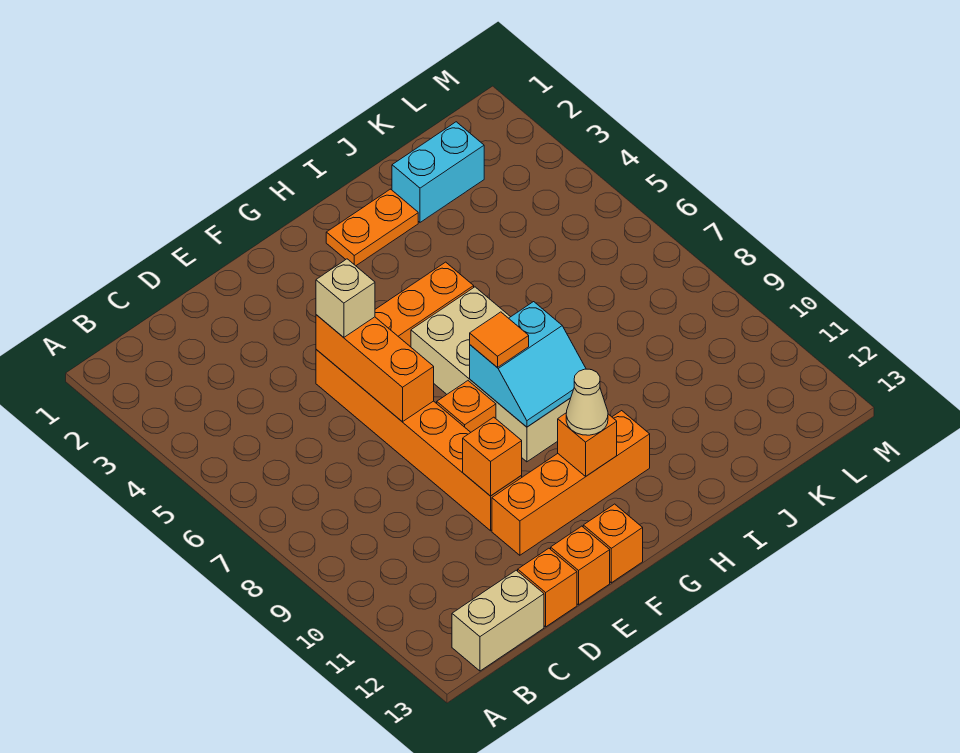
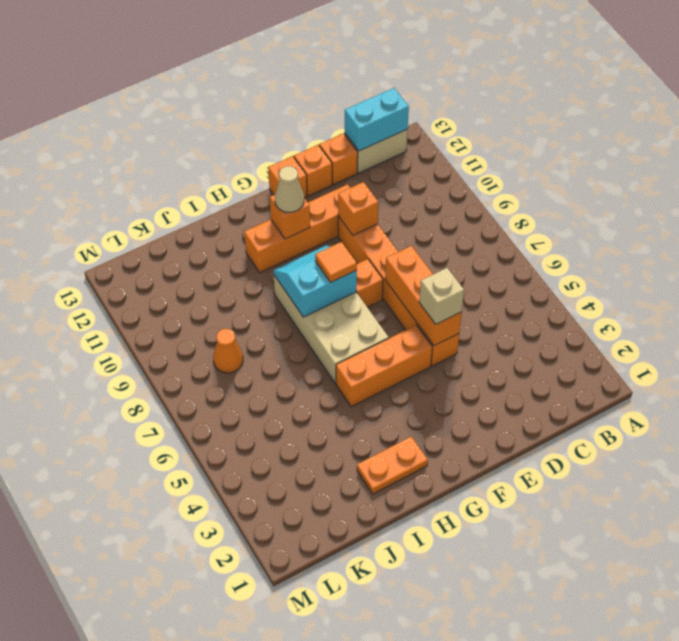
cyan brick J2:K2 level 1 -> cyan brick B13:C13 level 2
none -> orange cone K8 level 1

